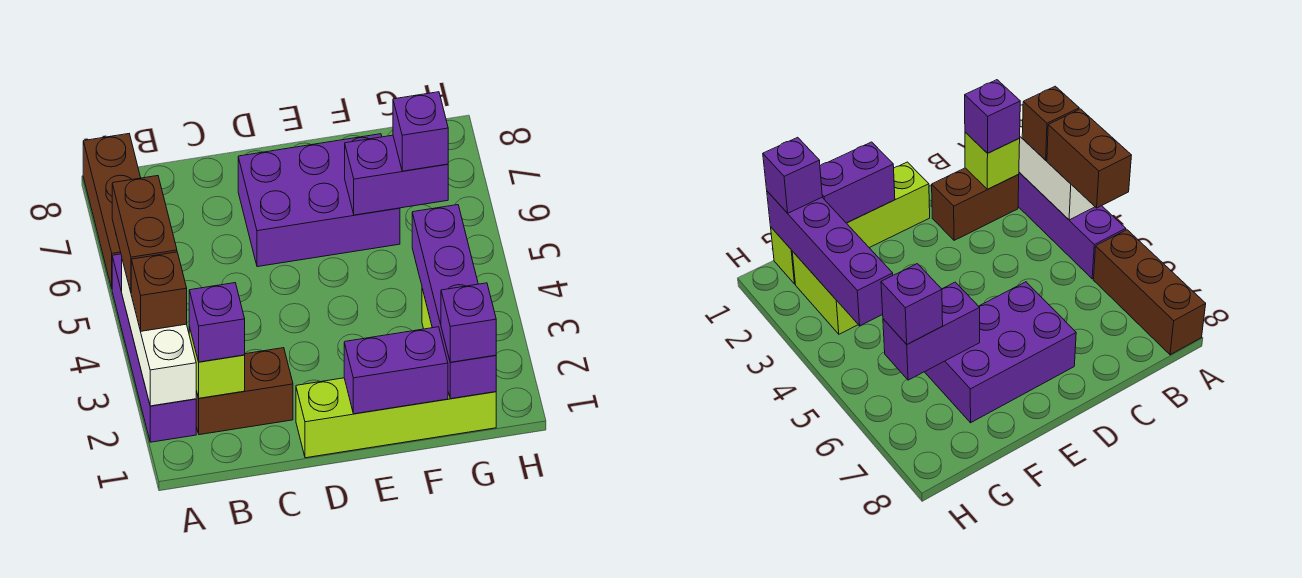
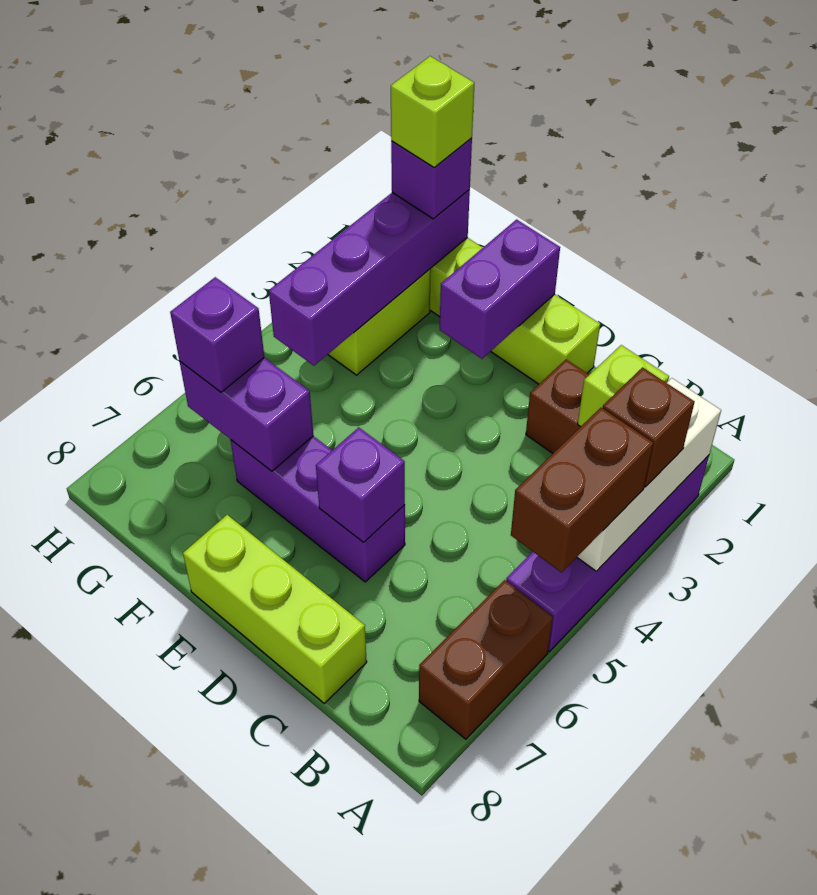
brown brick A6:A8 level 1 -> brown brick A6:A7 level 1
purple brick B2 level 3 -> purple brick D6 level 2
none -> lime brick C8:E8 level 1
purple brick D6:F7 level 1 -> purple brick D6:F6 level 1
purple brick E1:F1 level 2 -> purple brick E1:E2 level 2
none -> lime brick G1 level 4

